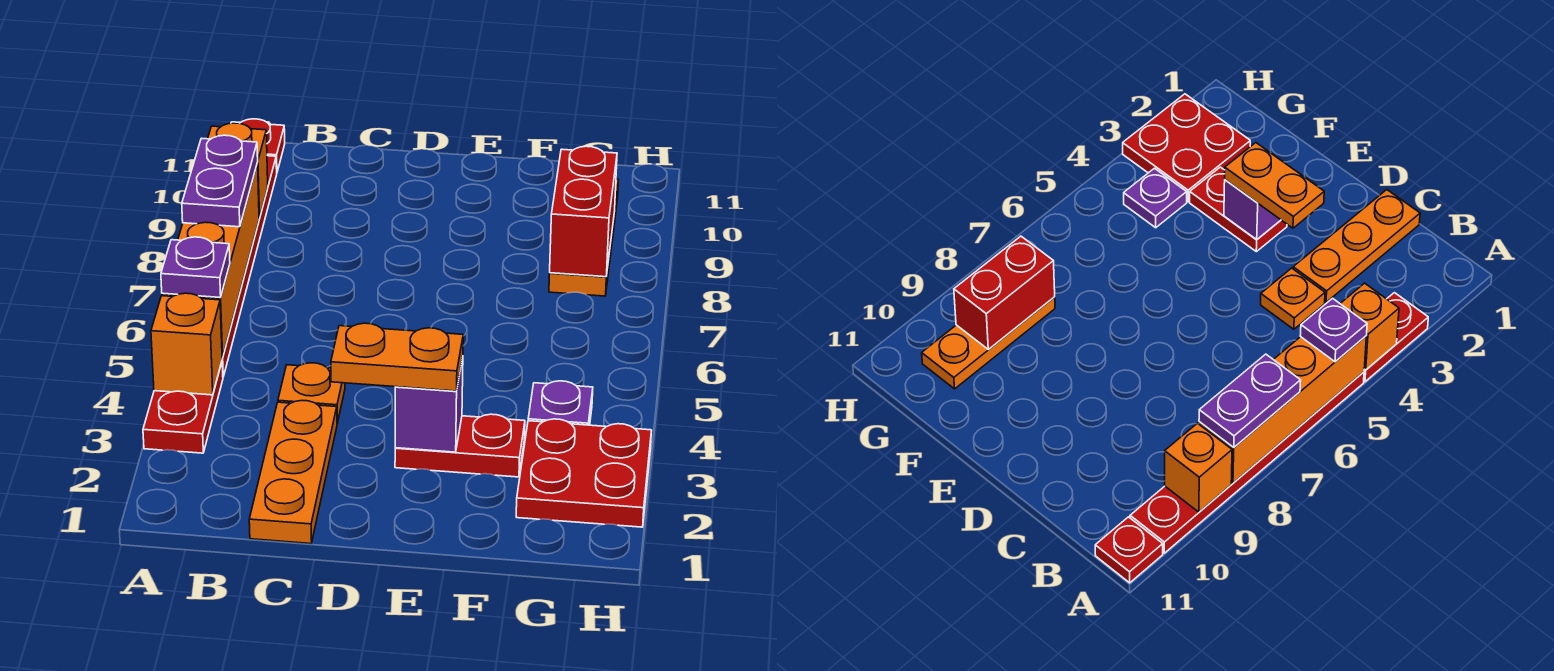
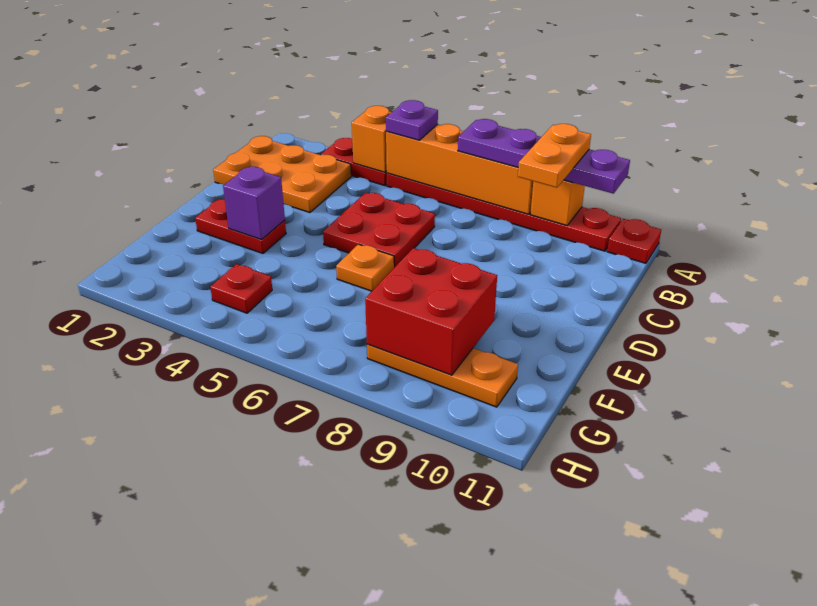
purple plate A7:A8 level 3 -> purple plate A7:A10 level 3
orange plate C1:C3 level 1 -> orange plate B1:C3 level 1
orange plate C4 level 1 -> orange plate E6 level 1
orange plate D3:E3 level 3 -> orange plate A9:B9 level 4
red plate E3:F3 level 1 -> red plate E2:E3 level 1
red plate G2:H3 level 1 -> red plate C5:D6 level 1
purple plate G4 level 1 -> red plate G4 level 1
red brick G8:G9 level 2 -> red brick F8:G9 level 2

